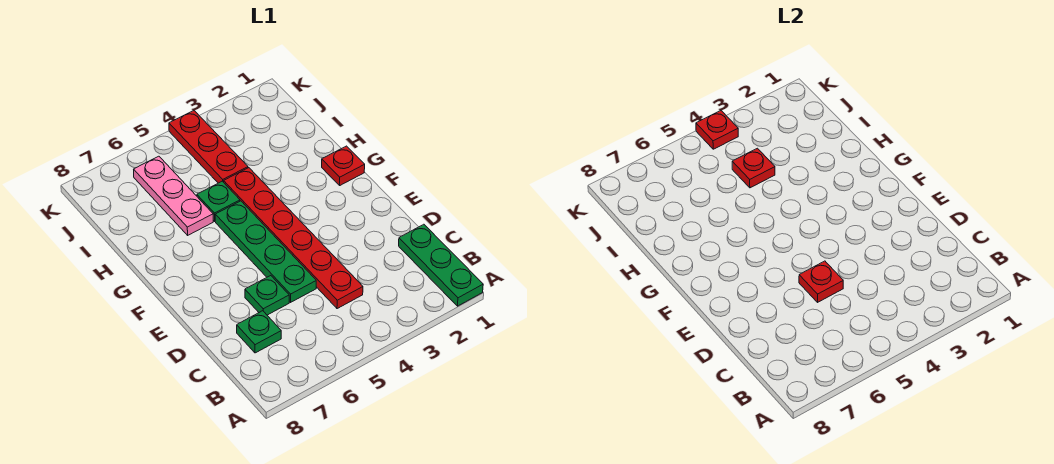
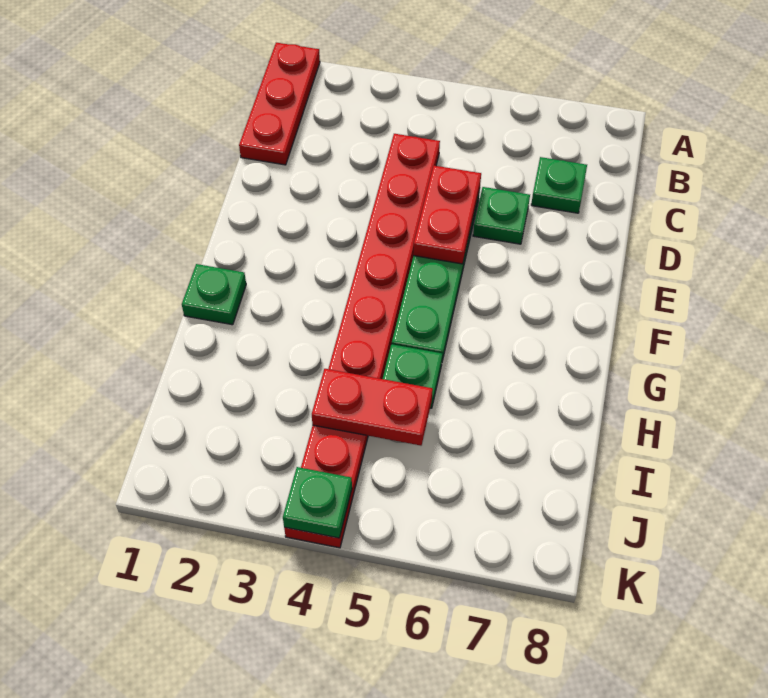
green plate A1:C1 level 1 -> red plate A1:C1 level 1
red plate D5 level 2 -> red plate D5:E5 level 2
red plate G1 level 1 -> green plate G1 level 1
pink plate H6:J6 level 1 -> none
red plate I4 level 2 -> red plate I4:I5 level 2
red plate K4 level 2 -> green plate K4 level 2

